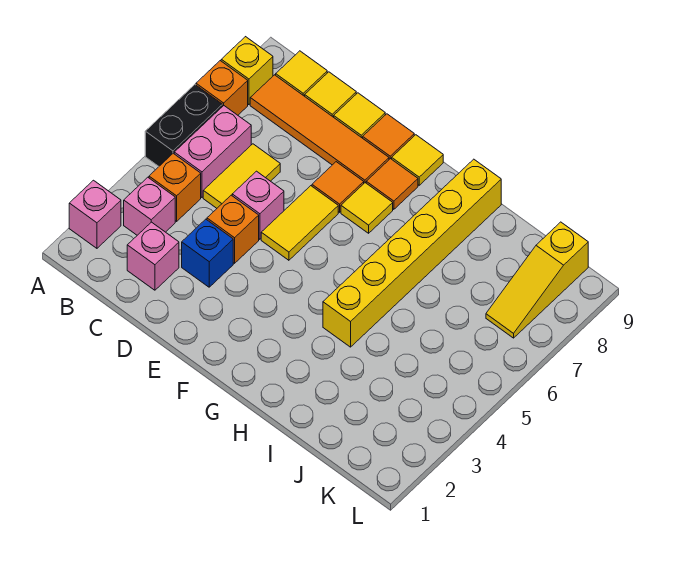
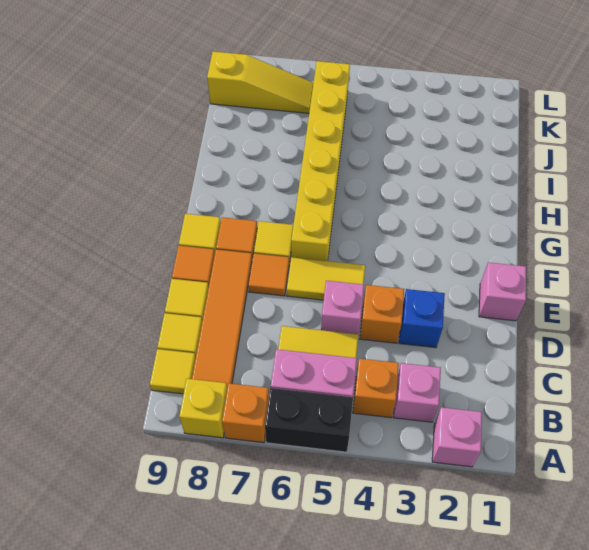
pink brick C2 level 1 -> pink brick E1 level 1
yellow brick H4:H9 level 1 -> yellow brick F6:K6 level 1

